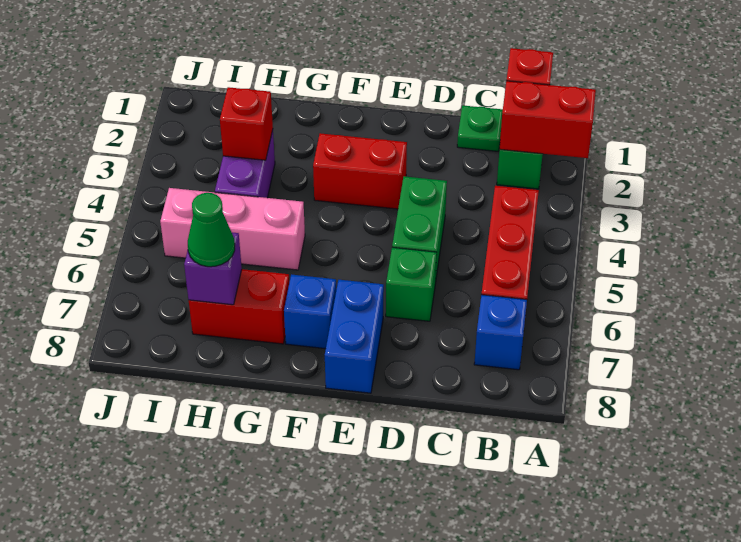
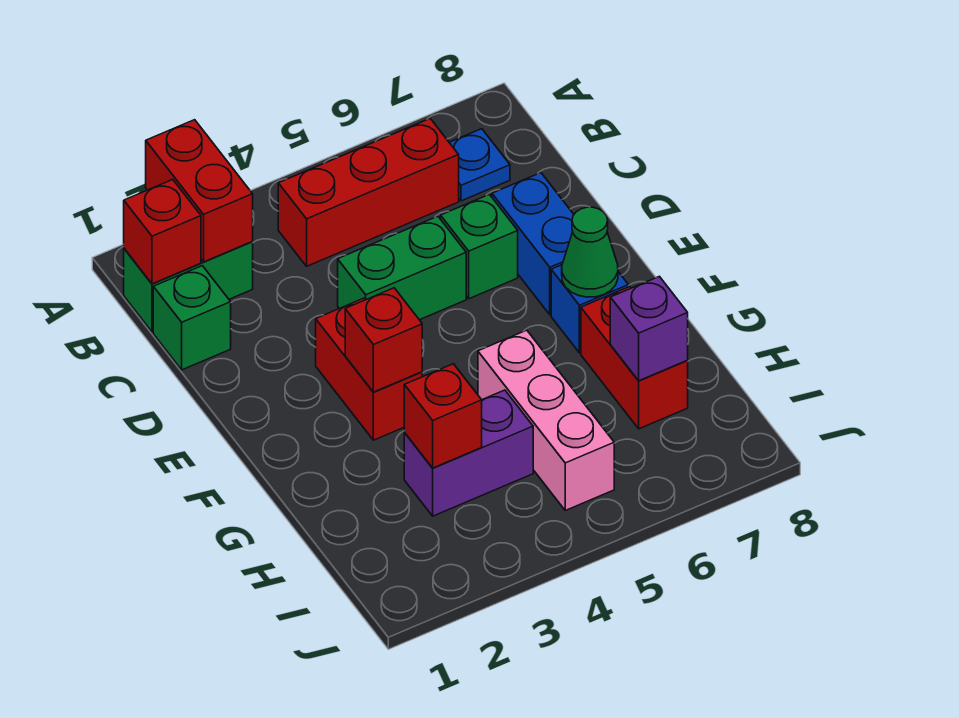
blue brick B7 level 1 -> blue plate B7 level 1
green plate C1 level 1 -> green brick C1 level 1
blue brick E7:E8 level 1 -> blue brick D7:E7 level 1
none -> red brick F3 level 2
green cone H7 level 3 -> green cone F7 level 2

